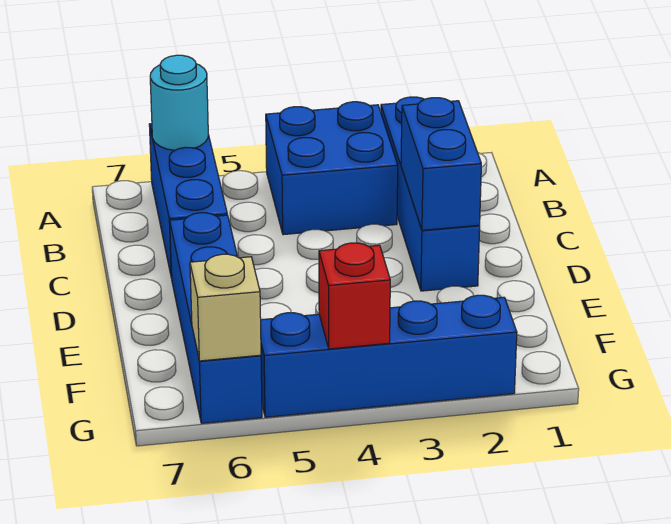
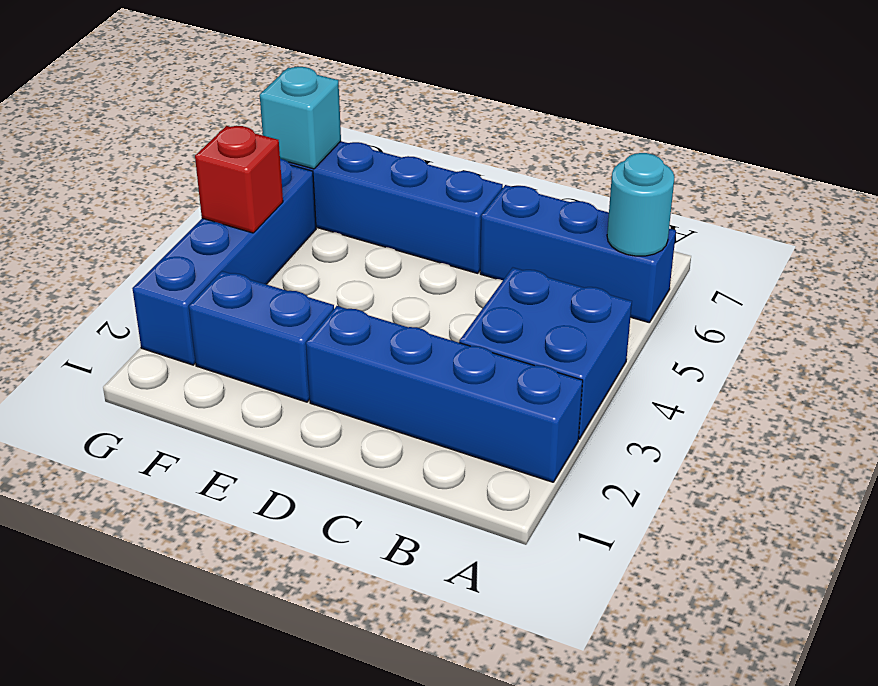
blue brick C2:D2 level 2 -> blue brick E2:F2 level 1
tan brick G6 level 2 -> cyan brick G6 level 2

